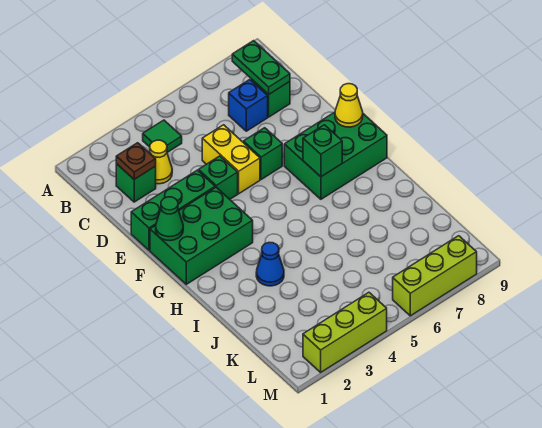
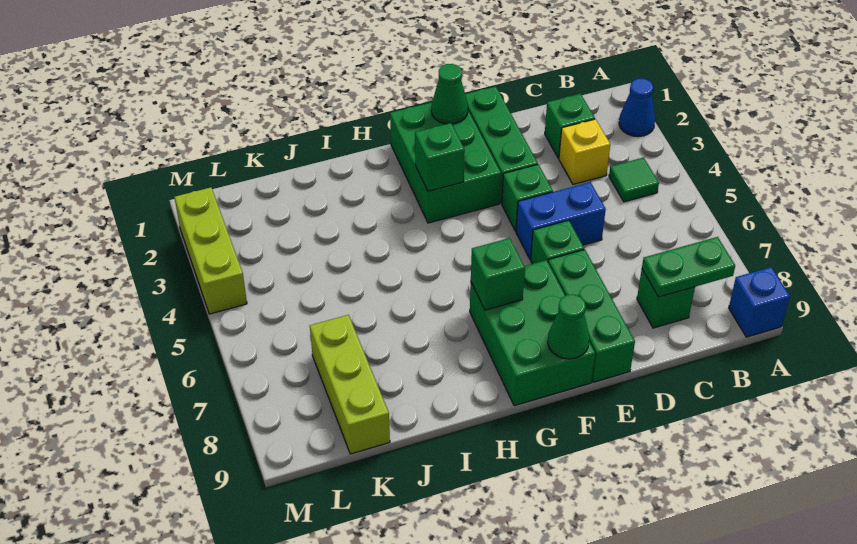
brown plate C2 level 2 -> none
yellow cone C3 level 1 -> yellow brick C3 level 1
blue brick C7 level 1 -> blue brick A9 level 1
yellow brick D5:E5 level 1 -> blue brick D5:E5 level 1
none -> green brick E7:E9 level 1
yellow cone F9 level 2 -> green cone F9 level 2
none -> green brick G3 level 2
blue cone I3 level 1 -> blue cone A2 level 1
lime brick M6:M8 level 1 -> lime brick K7:K9 level 1

